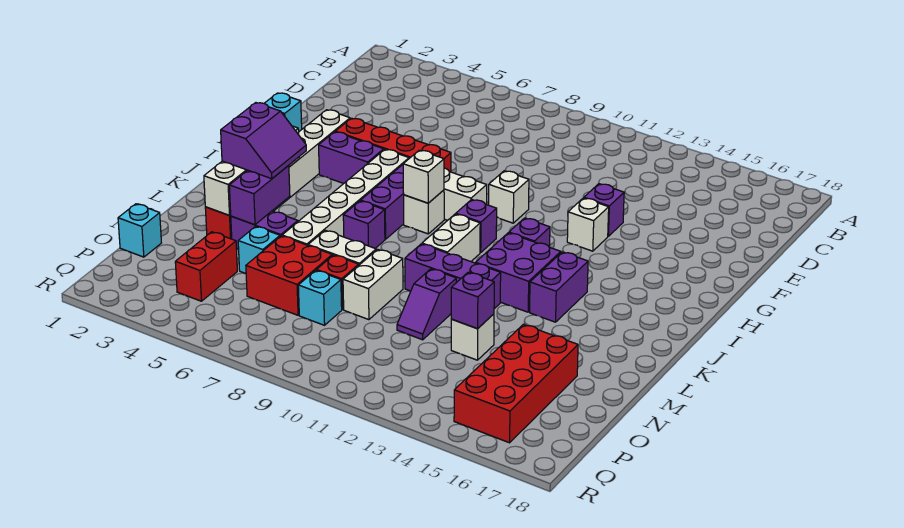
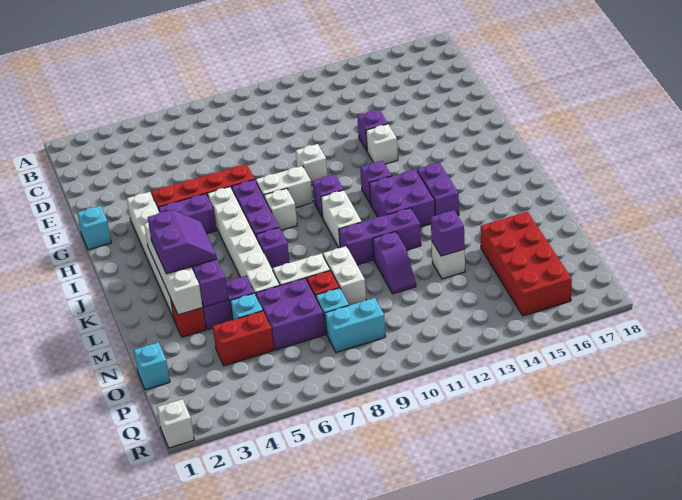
white brick I8 level 2 -> white brick R1 level 1
red brick N6:O7 level 1 -> purple brick N6:O7 level 1
red brick O4:P4 level 1 -> red brick O4:O5 level 1
none -> cyan brick P8:P9 level 1

